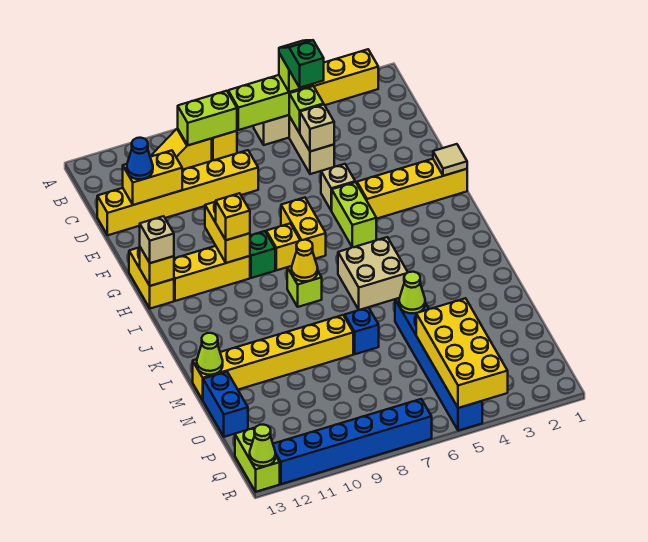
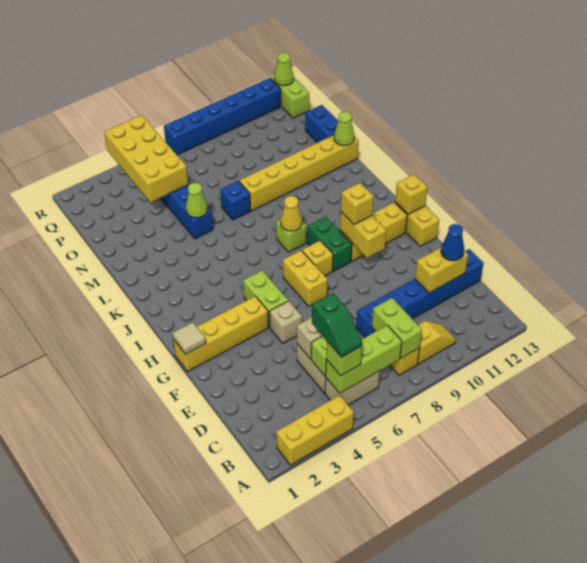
lime brick B8:B9 level 2 -> lime brick B8:C8 level 2
yellow brick D8:D13 level 1 -> blue brick D8:D13 level 1
green brick H9 level 1 -> green brick H9:I9 level 1
tan brick H13 level 3 -> none
tan brick J5:K6 level 1 -> none

